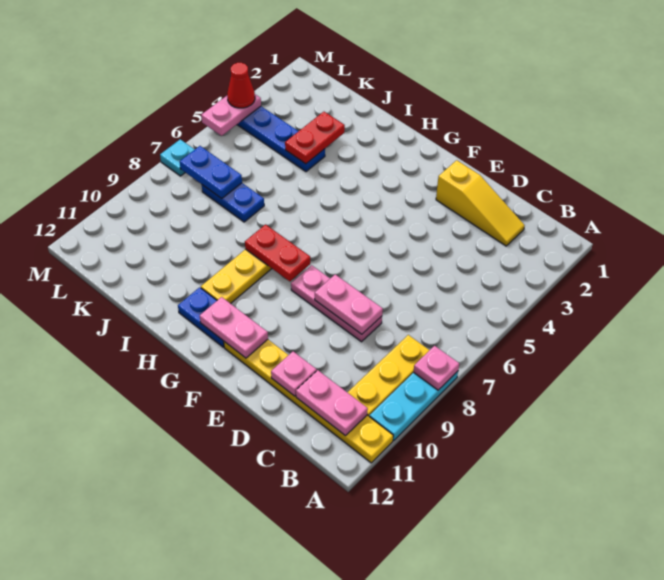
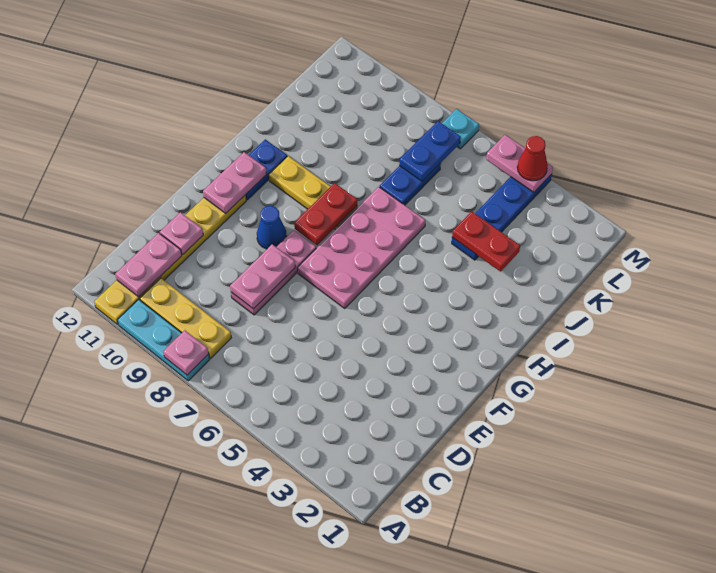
yellow slope C2:E2 level 1 top E -> none
none -> pink plate F6:I7 level 1
none -> blue cone F9 level 1

